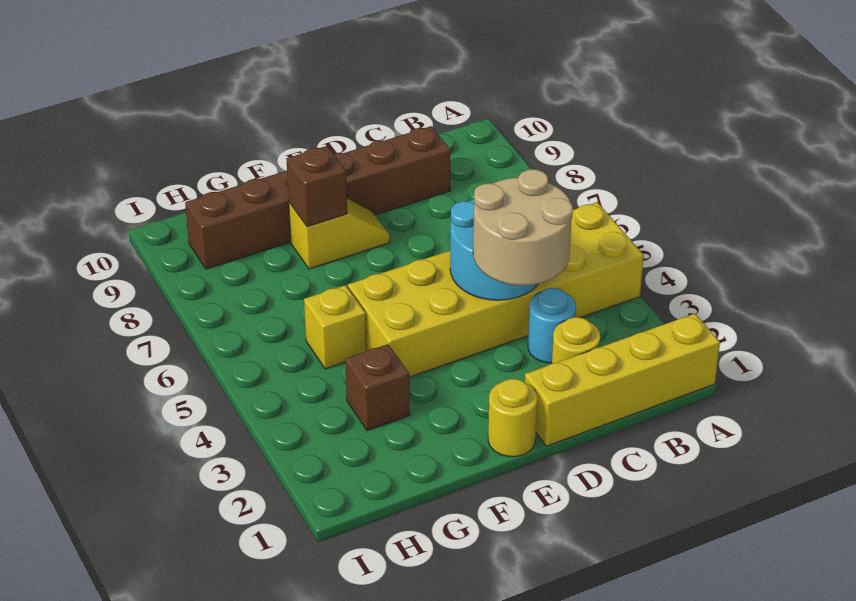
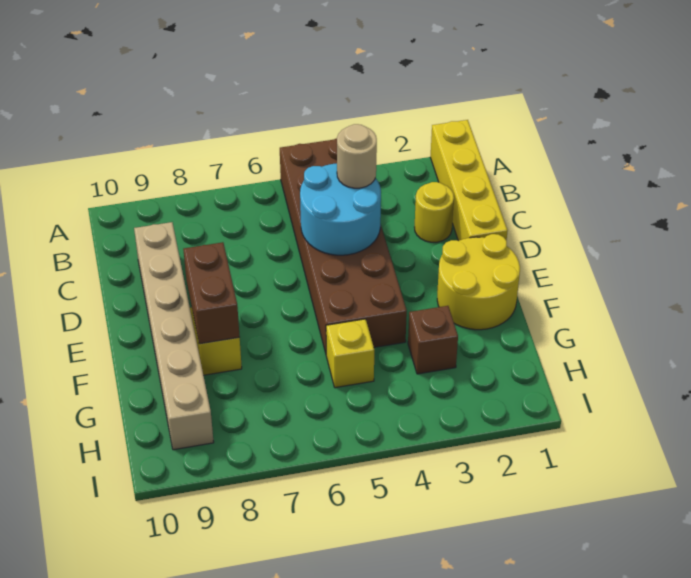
yellow brick A4:F5 level 1 -> brown brick A4:F5 level 1
cyan round brick C3 level 1 -> none
tan round brick C3:D4 level 3 -> tan round brick C4 level 3
brown brick C9:H9 level 1 -> tan brick C9:H9 level 1
yellow round brick E1 level 1 -> yellow round brick E1:F2 level 1
brown brick F8 level 2 -> brown brick E8:F8 level 2

